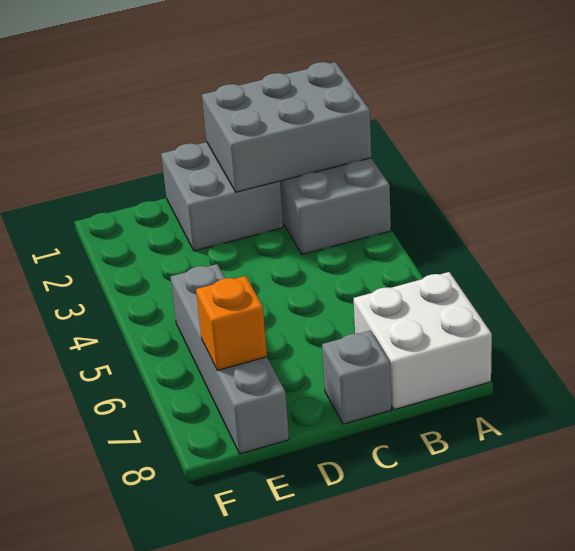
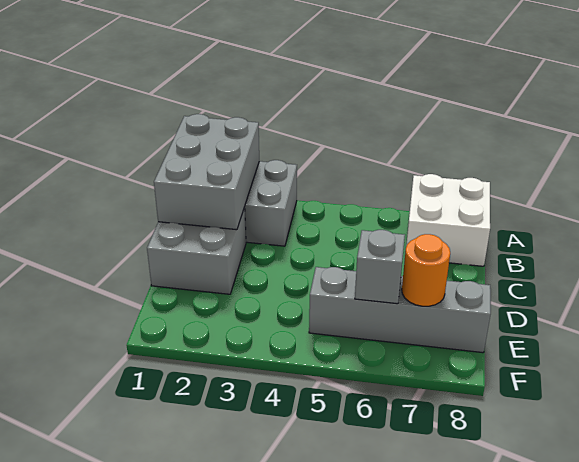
grey brick C8 level 1 -> grey brick E6 level 2
orange brick E7 level 2 -> orange round brick E7 level 2

